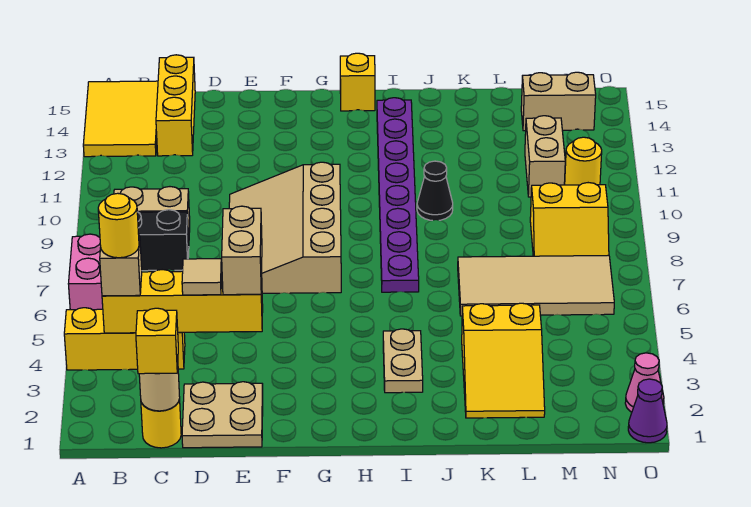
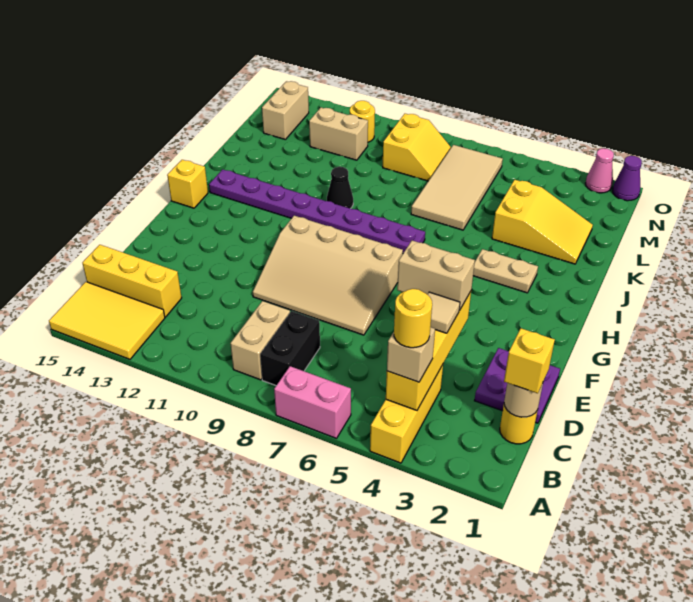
tan plate D1:E2 level 1 -> purple plate D1:E2 level 1

